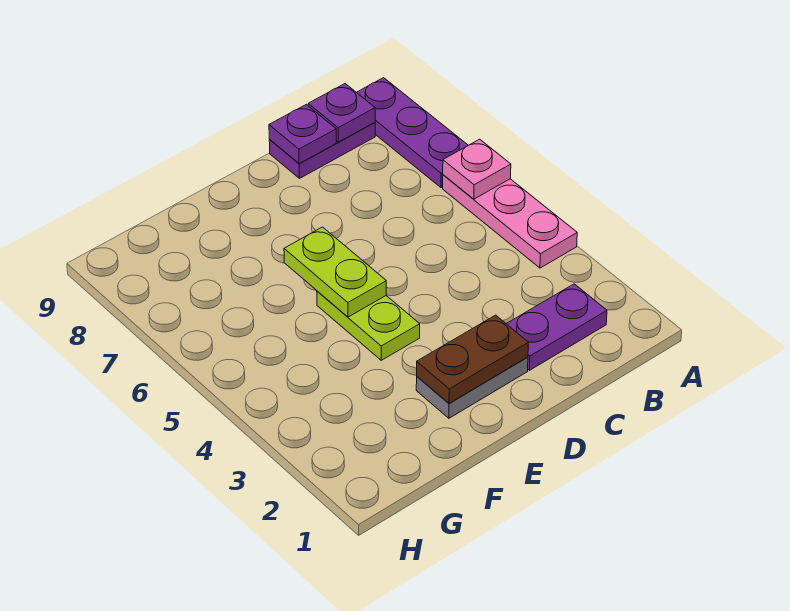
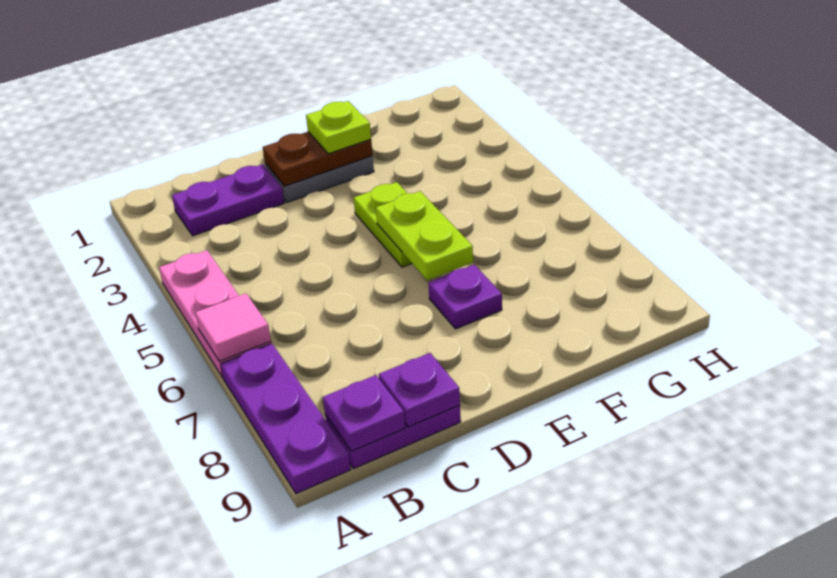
pink plate A6 level 2 -> pink tile A6 level 2
none -> lime plate E2 level 3
none -> purple plate E7 level 1

